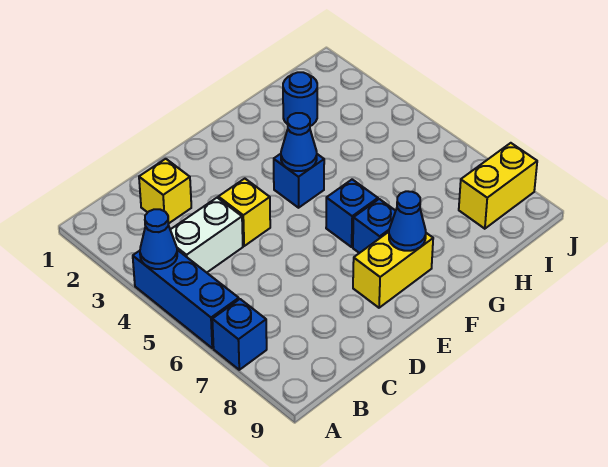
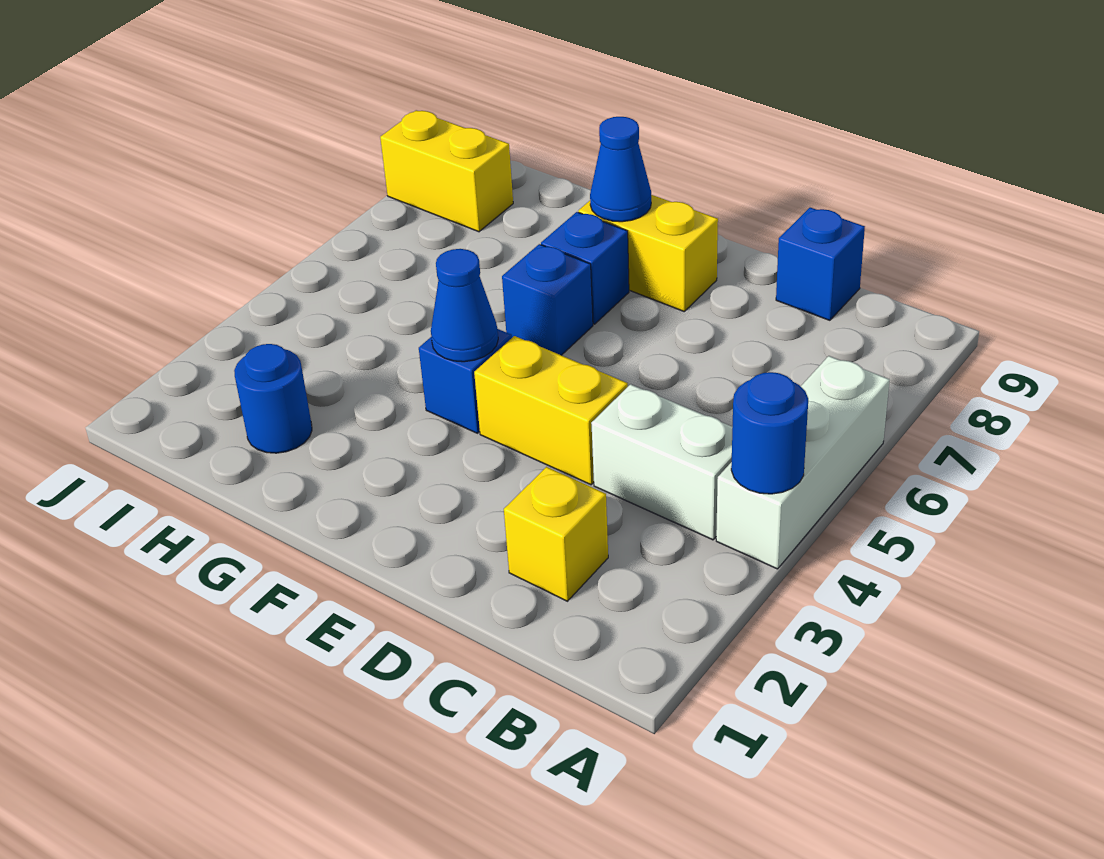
blue brick A4:A6 level 1 -> white brick A4:A6 level 1
blue cone A4 level 2 -> blue round brick A4 level 2
blue brick A7 level 1 -> blue brick C9 level 1
yellow brick D4 level 1 -> yellow brick D4:E4 level 1

